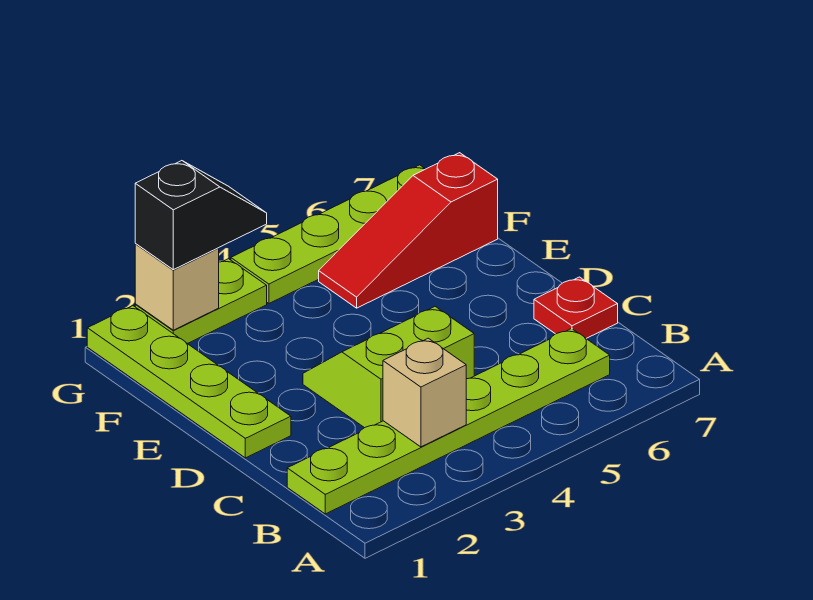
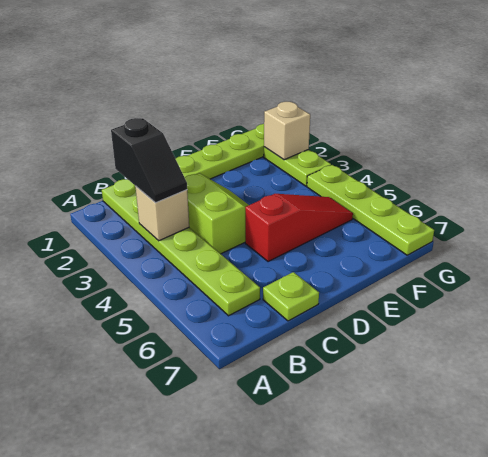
red plate C7 level 1 -> lime plate C7 level 1
red slope F5:F7 level 1 top 7 -> red slope D5:F5 level 1 top D
black slope G2:G3 level 3 top 2 -> black slope B2:B3 level 3 top 2

